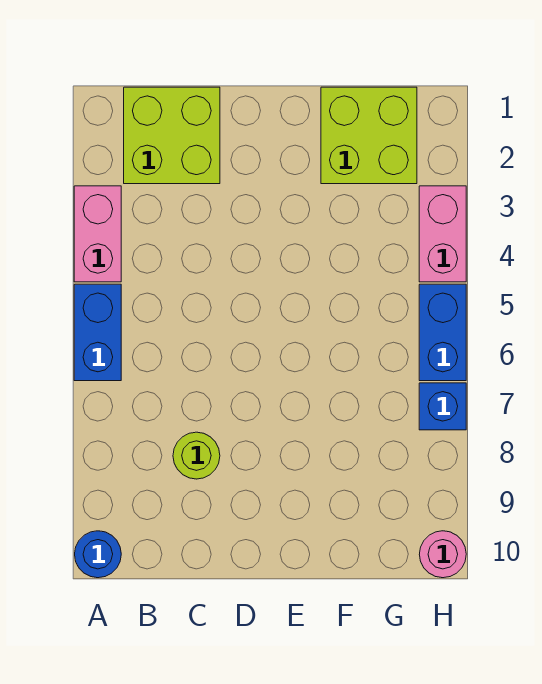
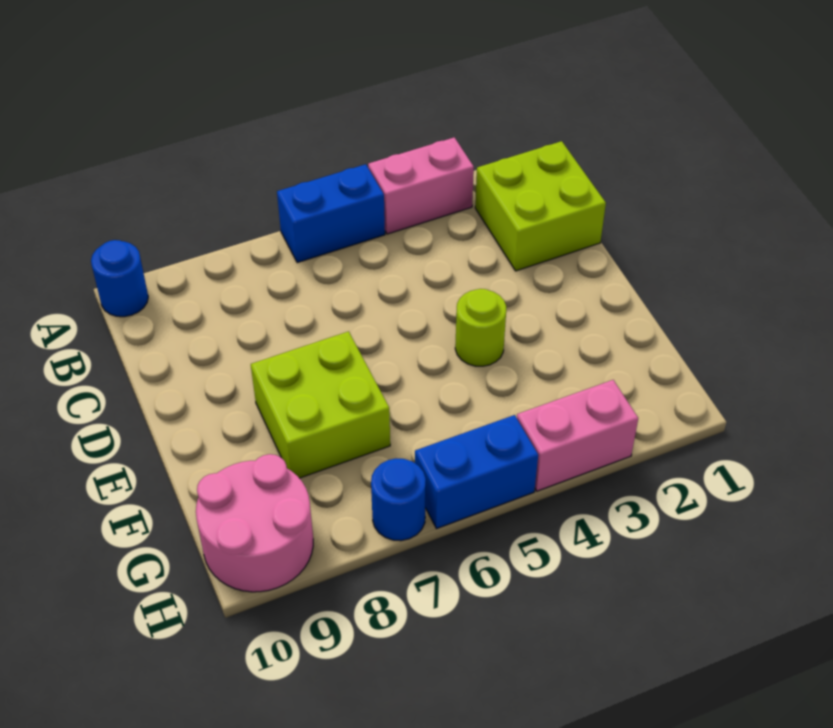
lime round brick C8 level 1 -> lime round brick E4 level 1
lime brick F1:G2 level 1 -> lime brick E7:F8 level 1
blue brick H7 level 1 -> blue round brick H7 level 1
pink round brick H10 level 1 -> pink round brick G9:H10 level 1

